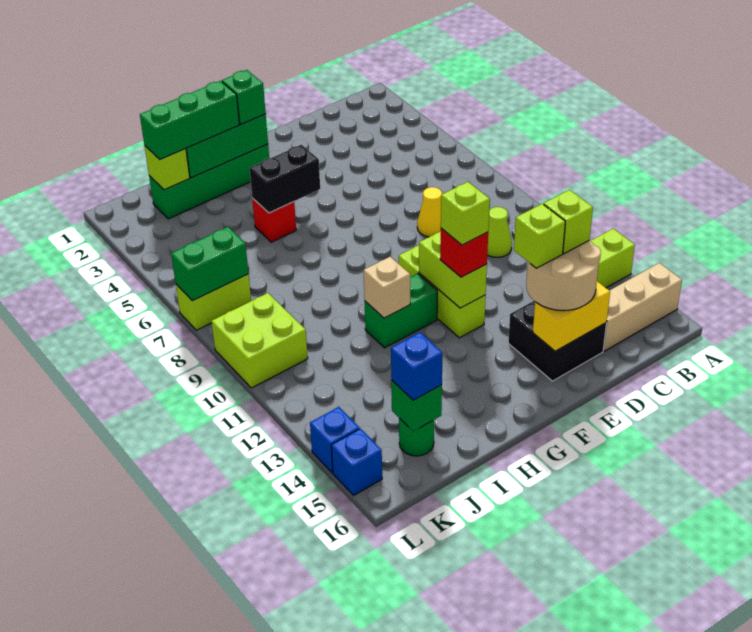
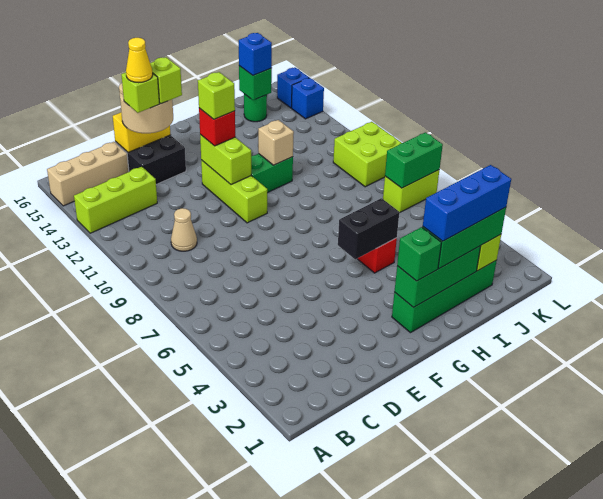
lime cone C10 level 1 -> tan cone C10 level 1
yellow cone D8 level 1 -> yellow cone D14 level 5
none -> blue brick H2:J2 level 4

